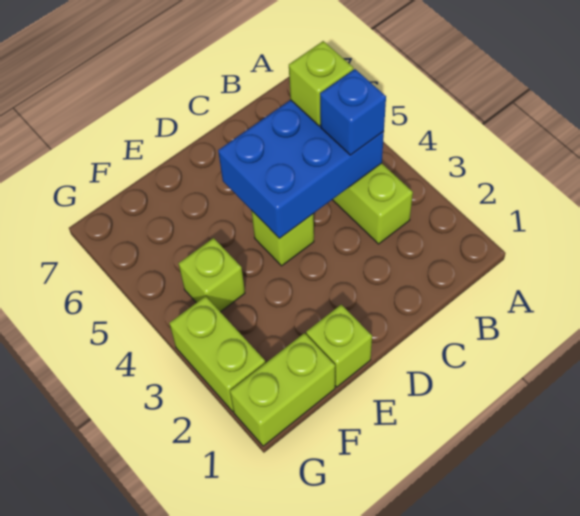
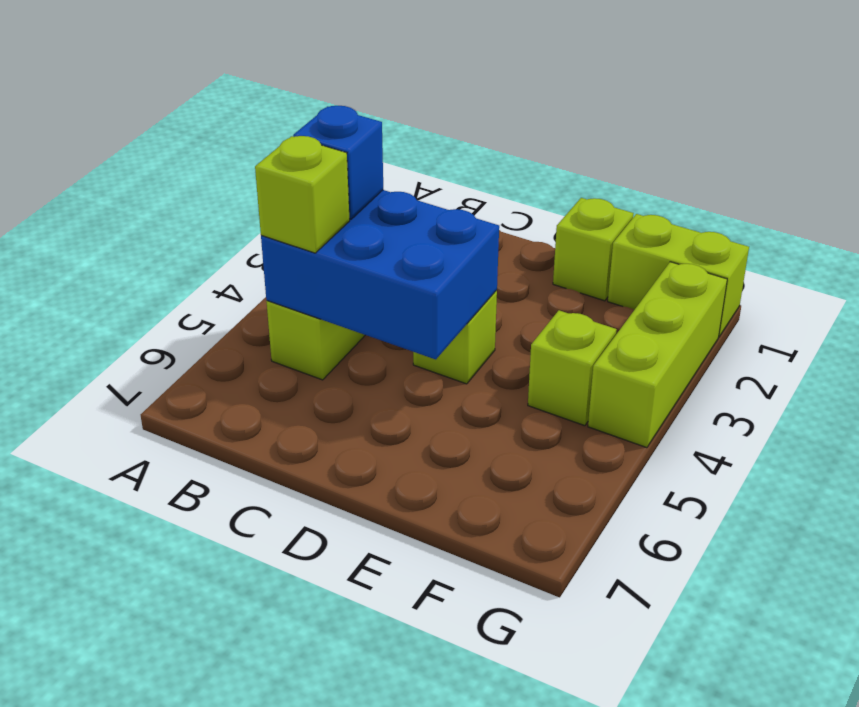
lime brick G2:G3 level 1 -> lime brick G2:G4 level 1

